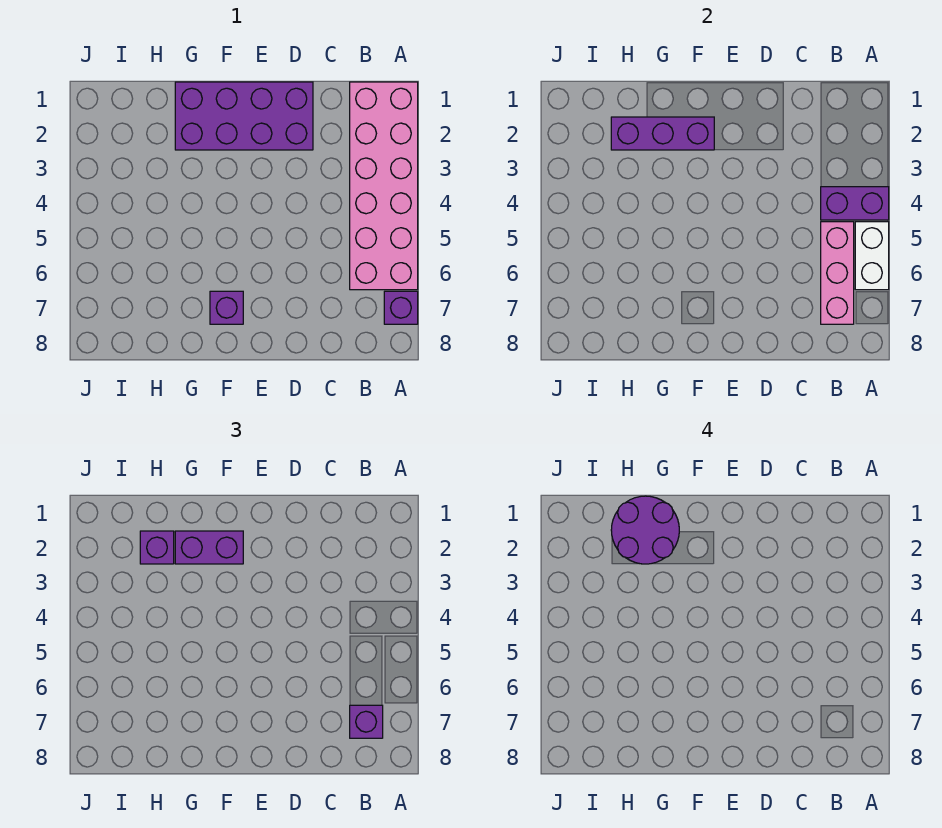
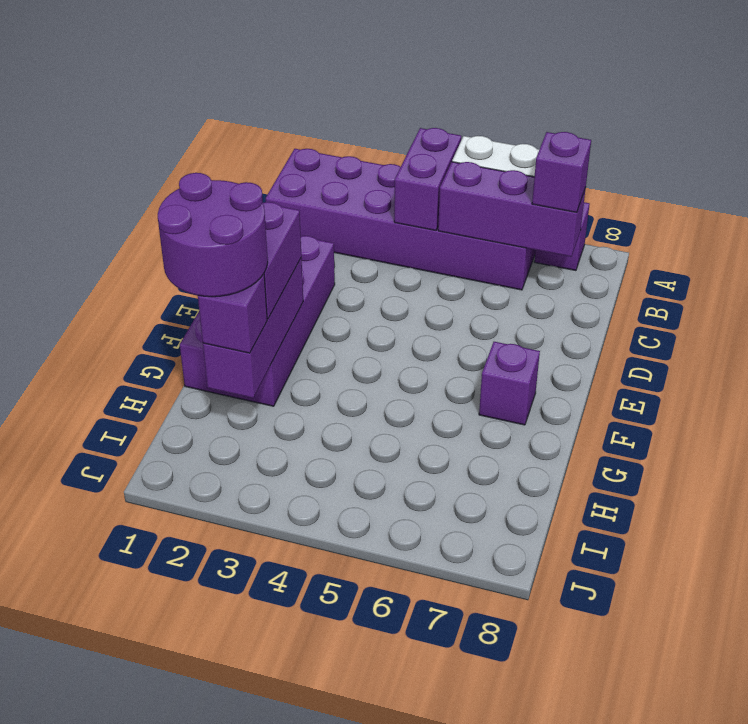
pink brick A1:B6 level 1 -> purple brick A1:B6 level 1
pink brick B5:B7 level 2 -> purple brick B5:B7 level 2

